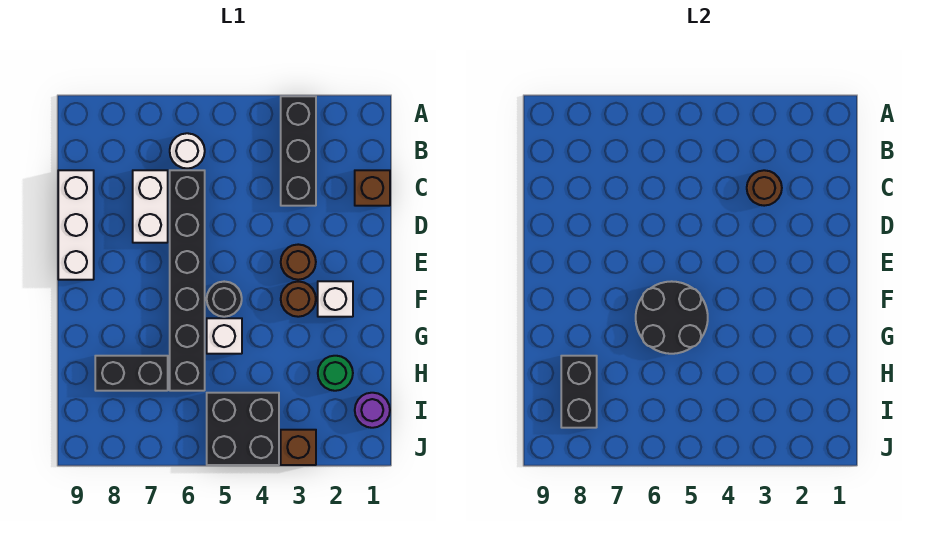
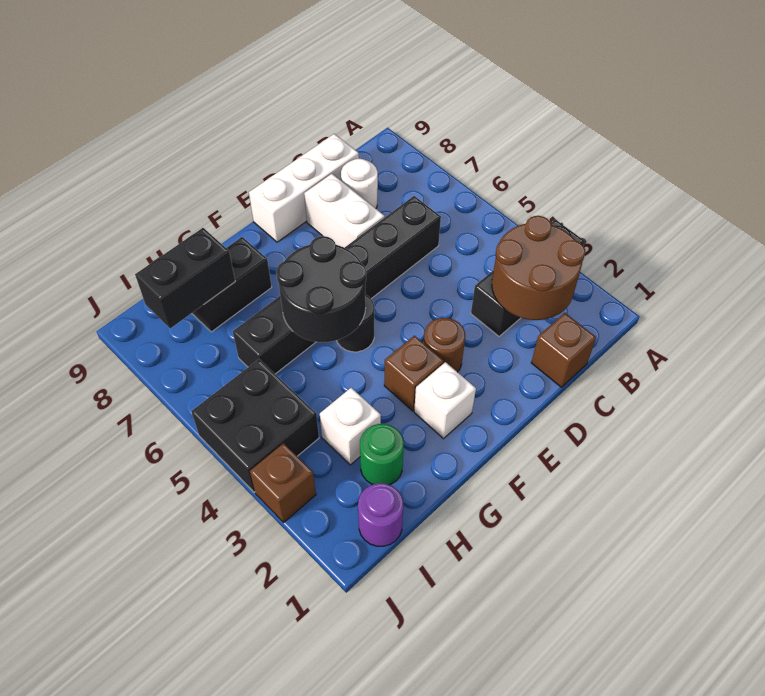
white round brick B6 level 1 -> white round brick C8 level 1
brown round brick C3 level 2 -> brown round brick B2:C3 level 2
white brick C7:D7 level 1 -> white brick D7:D8 level 1
brown round brick F3 level 1 -> brown brick F3 level 1
white brick G5 level 1 -> white brick H3 level 1
black brick H7:H8 level 1 -> black brick G8:H8 level 1

